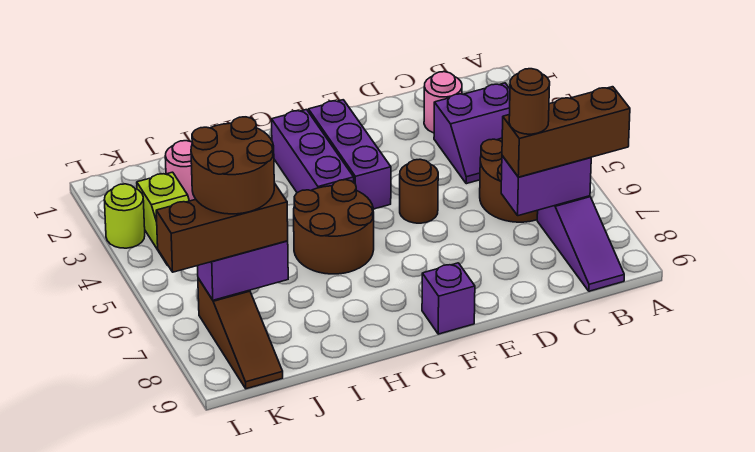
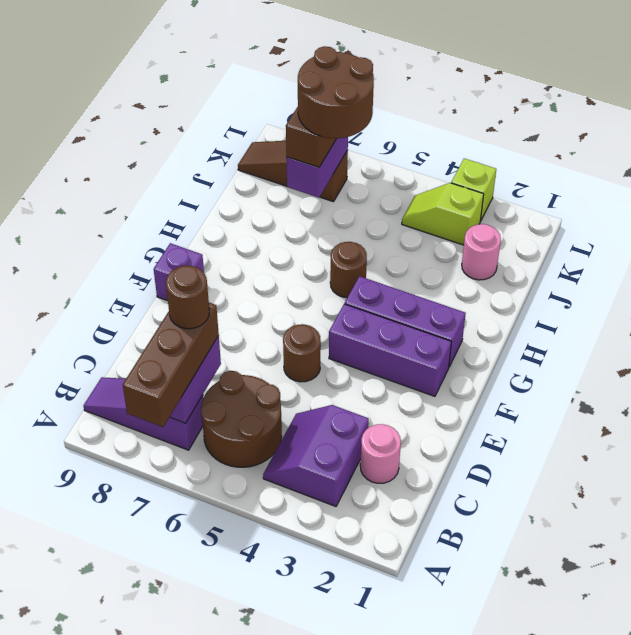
brown round brick G5:H6 level 1 -> brown round brick H5 level 1
lime round brick L3 level 1 -> lime brick L3 level 1

